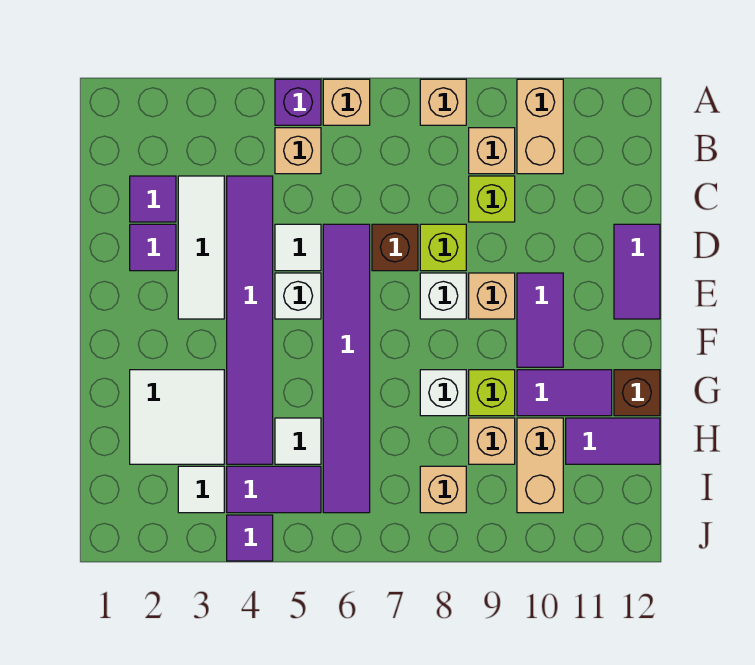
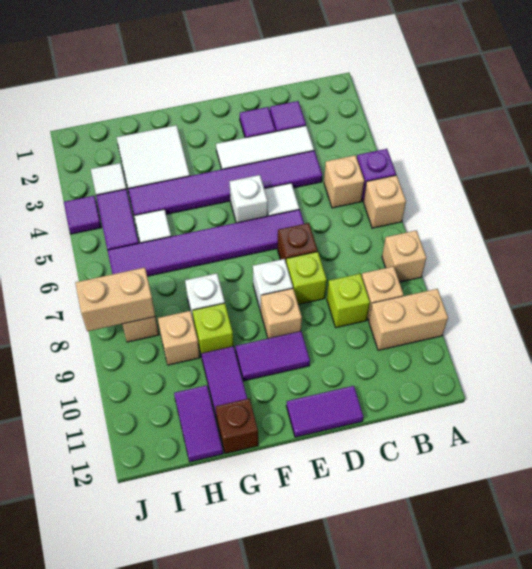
tan brick H10:I10 level 1 -> tan brick I8:J8 level 2

